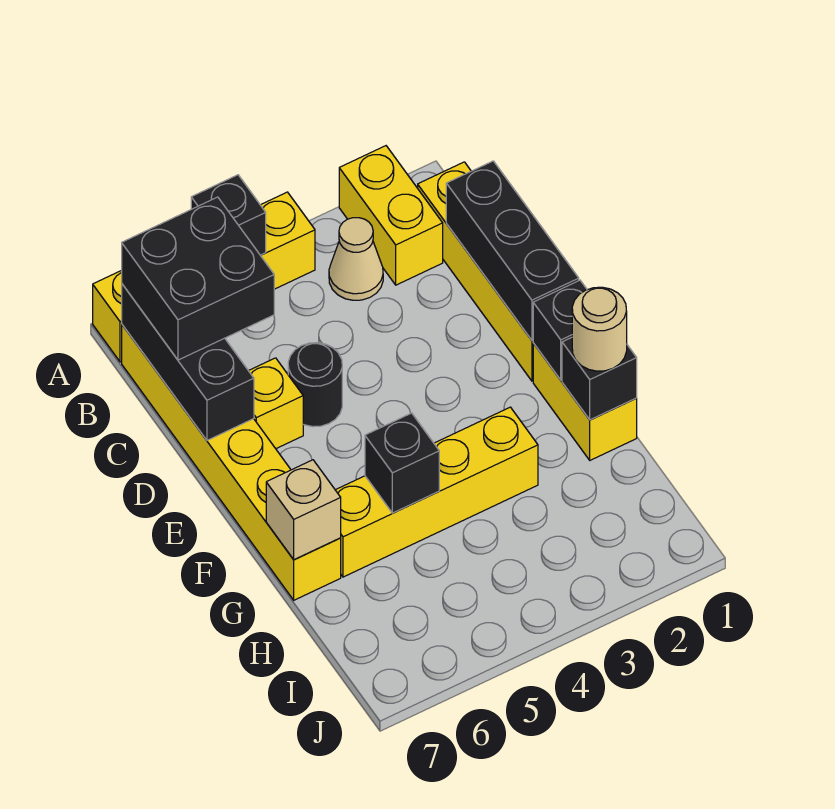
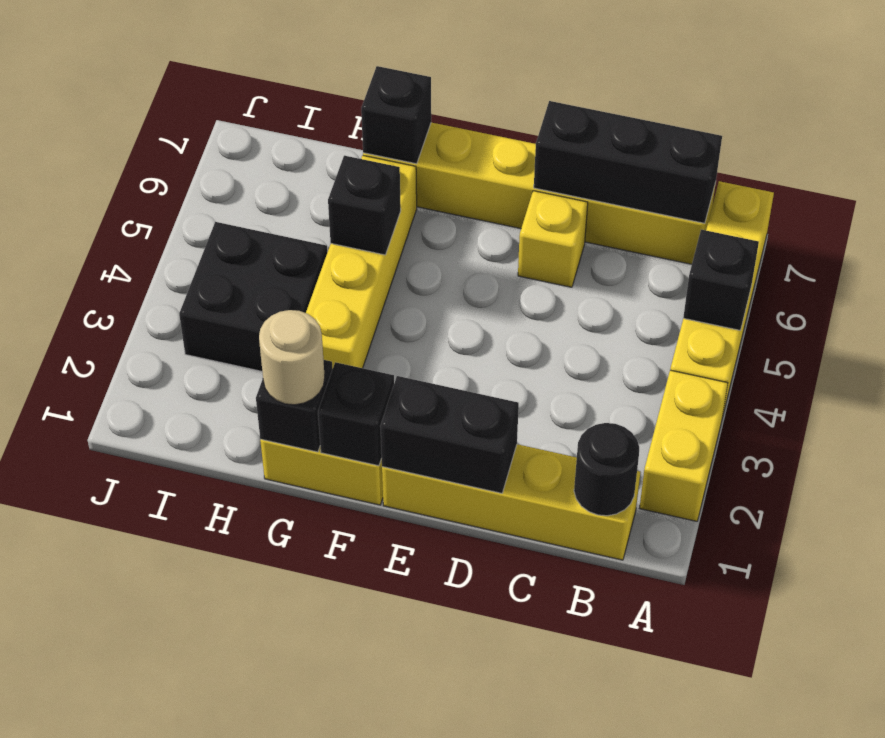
yellow brick A2:B2 level 1 -> yellow brick A2:A3 level 1
tan cone B3 level 1 -> none
black brick B6:C7 level 3 -> black brick H3:I4 level 1
black brick C1:E1 level 2 -> black brick D1:E1 level 2
black round brick D5 level 1 -> black round brick B1 level 2
tan brick G7 level 2 -> black brick G7 level 2

